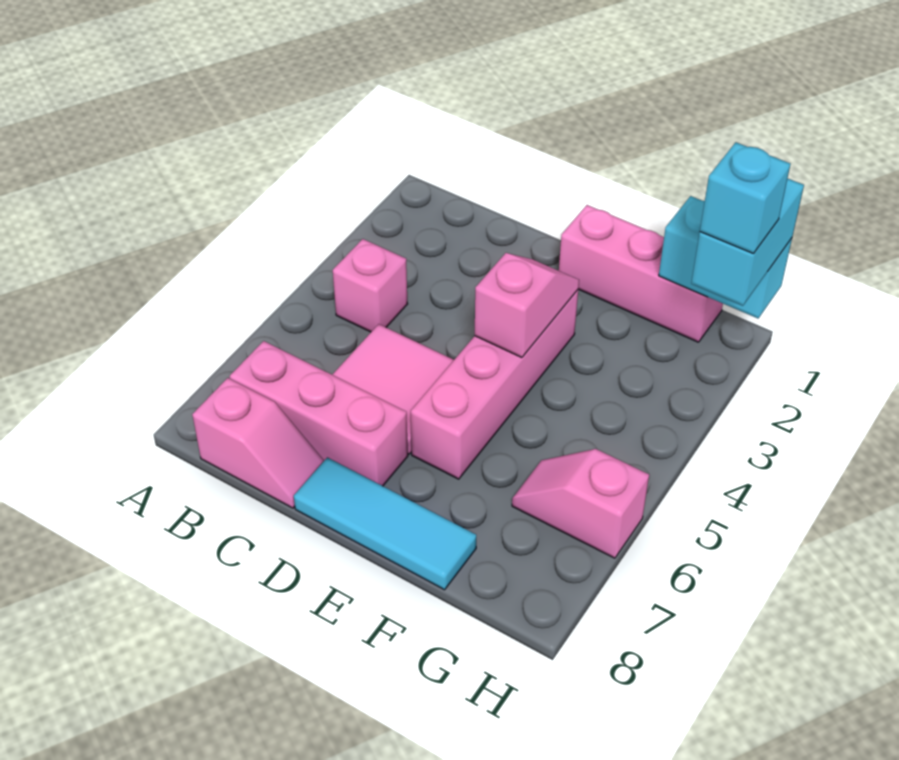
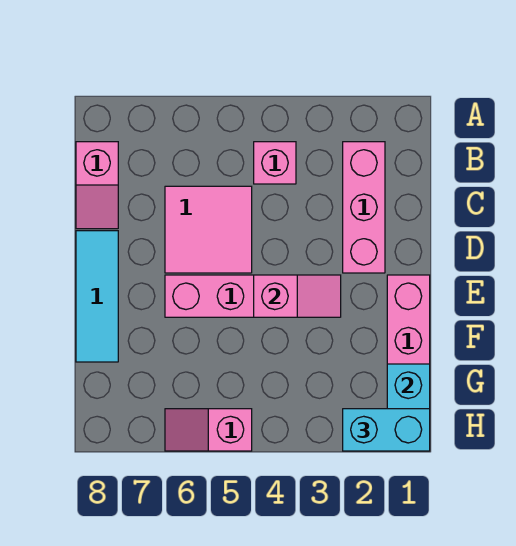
pink brick B7:D7 level 1 -> pink brick B2:D2 level 1
pink slope G6:H6 level 1 top H -> pink slope H5:H6 level 1 top 5
cyan brick H2 level 4 -> none

